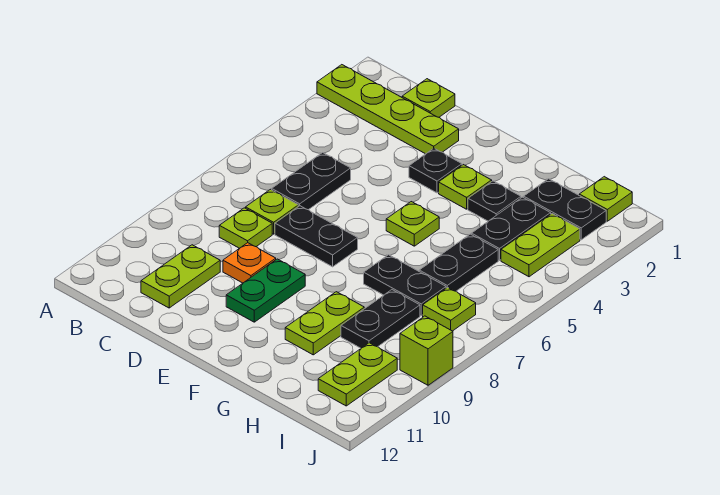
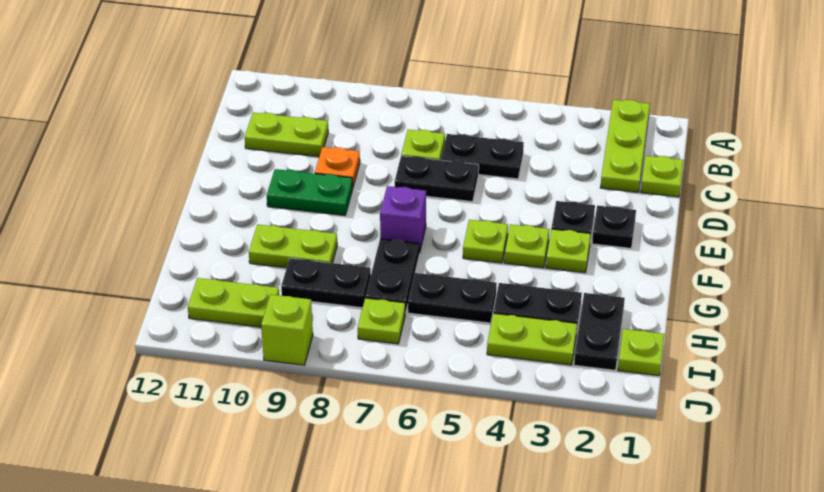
lime plate A2:D2 level 1 -> lime plate A2:C2 level 1
lime plate C8 level 1 -> lime plate F4 level 1
black plate D7:E7 level 1 -> black plate D6:D7 level 1
none -> purple brick F7 level 1
black plate G3 level 1 -> black plate E2 level 1

